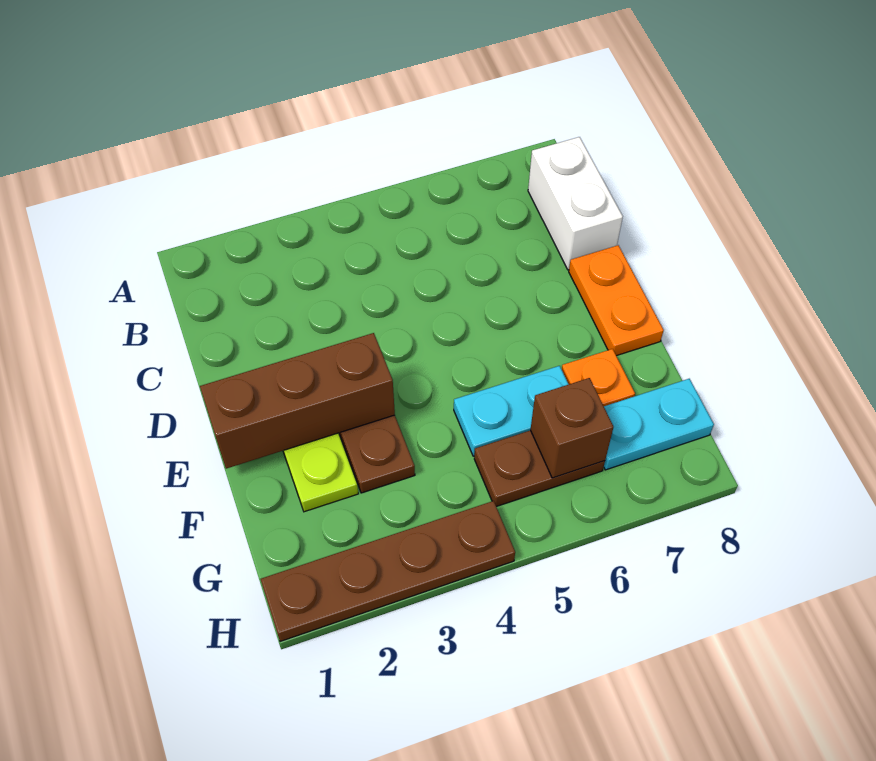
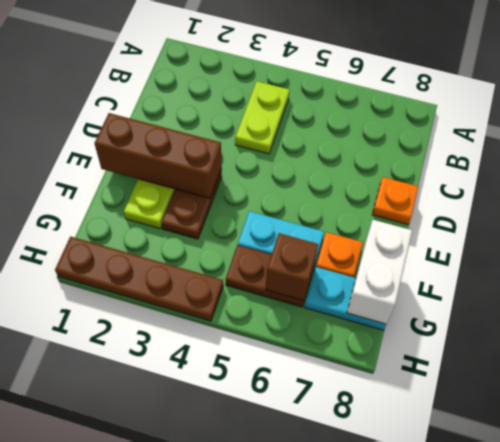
none -> lime plate B4:C4 level 1
white brick B8:C8 level 1 -> white brick F8:G8 level 2
orange plate D8:E8 level 1 -> orange plate D8 level 1

